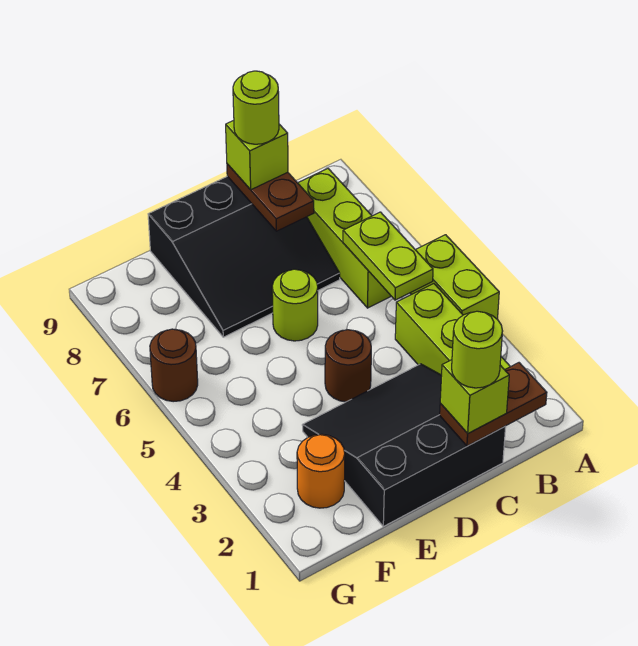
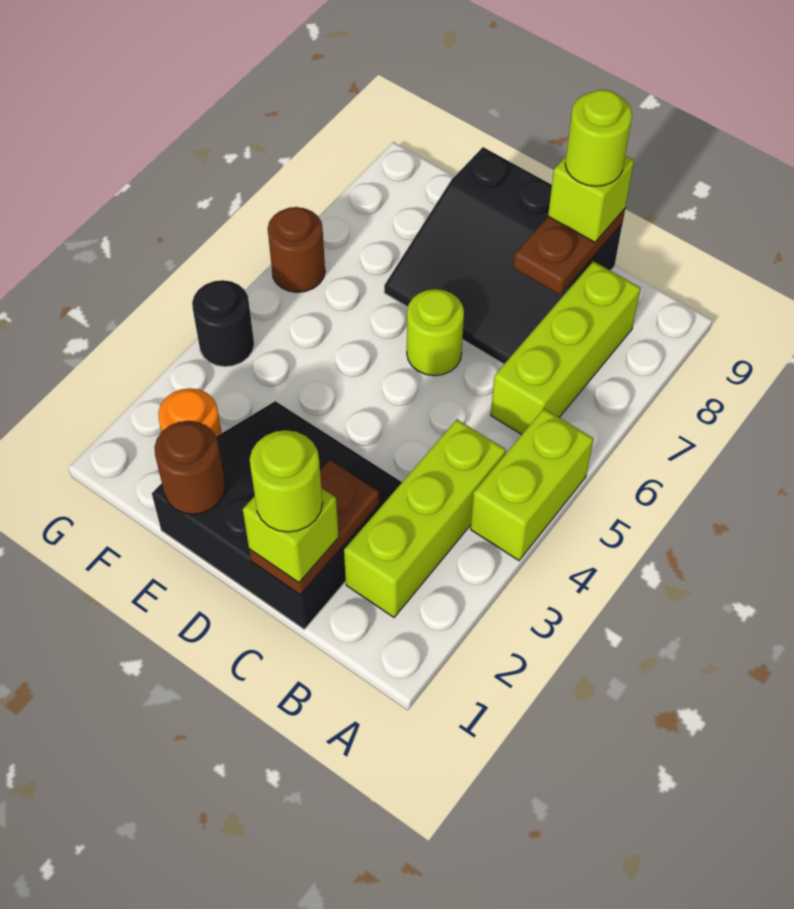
brown plate B1:C1 level 2 -> brown plate C1:C2 level 2
lime plate B5:B6 level 2 -> none
brown round brick D4 level 1 -> brown round brick E1 level 2
none -> black round brick G4 level 1

